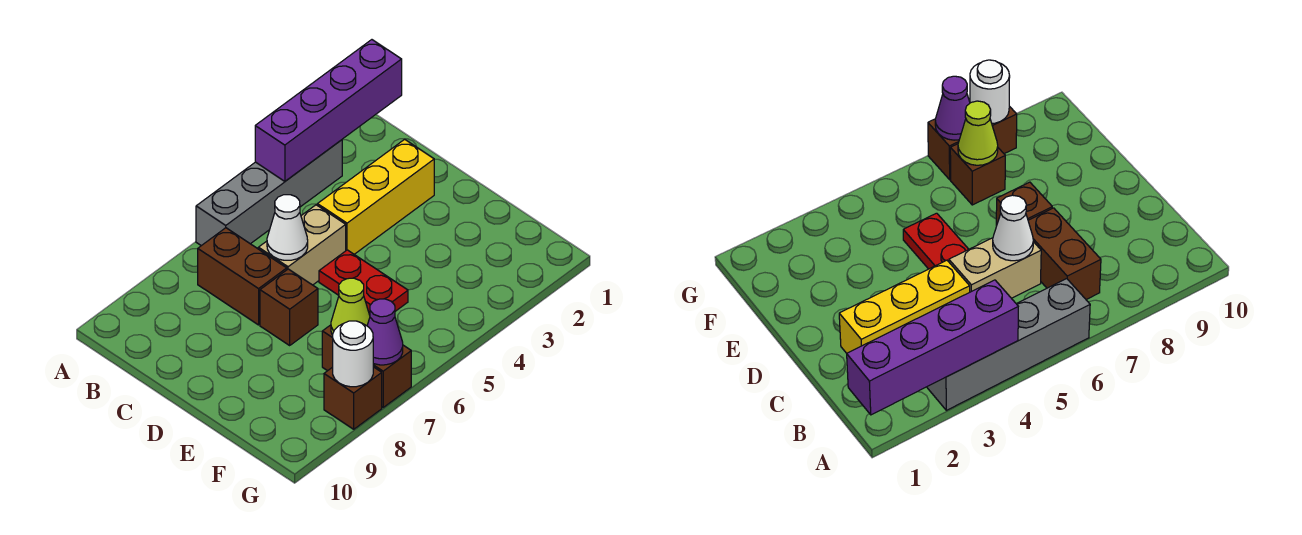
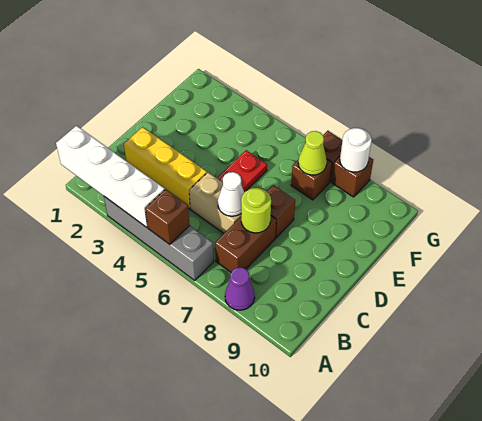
purple brick A1:A4 level 2 -> white brick A1:A4 level 2
none -> brown brick A5 level 2
none -> lime round brick C7 level 2
purple cone G7 level 2 -> purple cone A8 level 1

